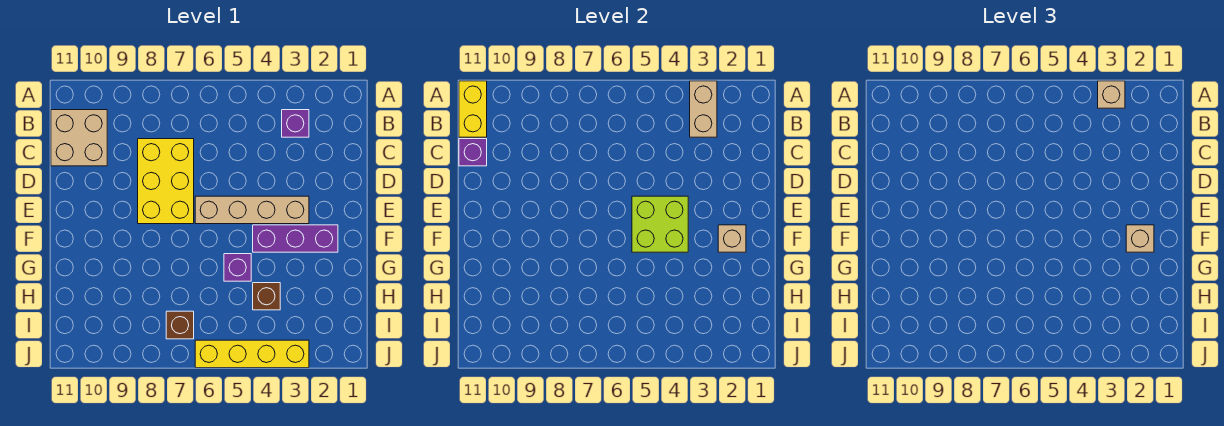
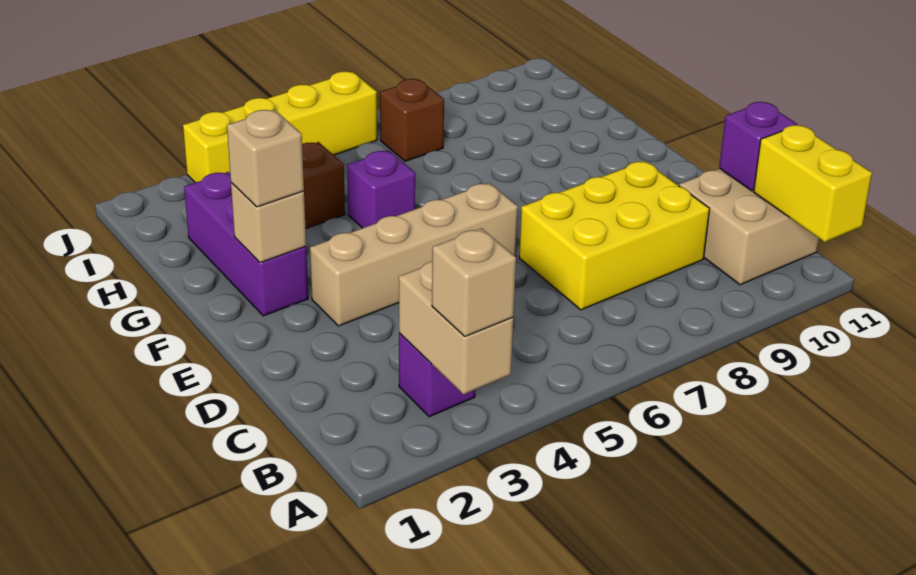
yellow brick C7:E8 level 1 -> yellow brick C7:D9 level 1
lime brick E4:F5 level 2 -> none
purple brick F2:F4 level 1 -> purple brick F2:H2 level 1

